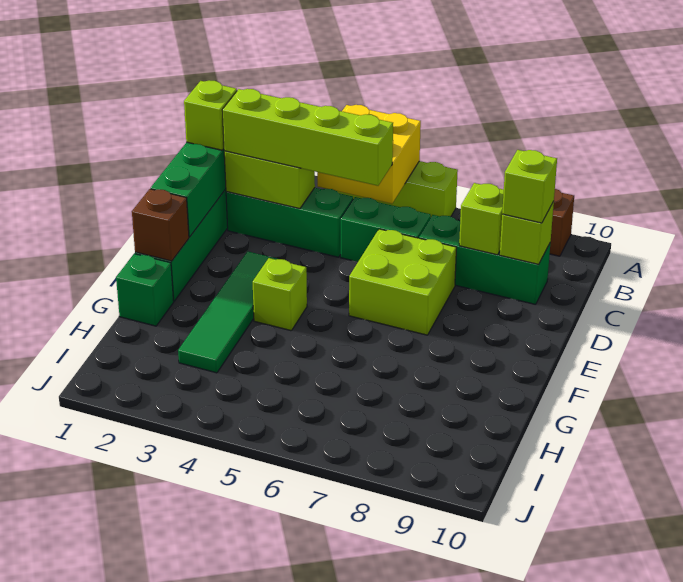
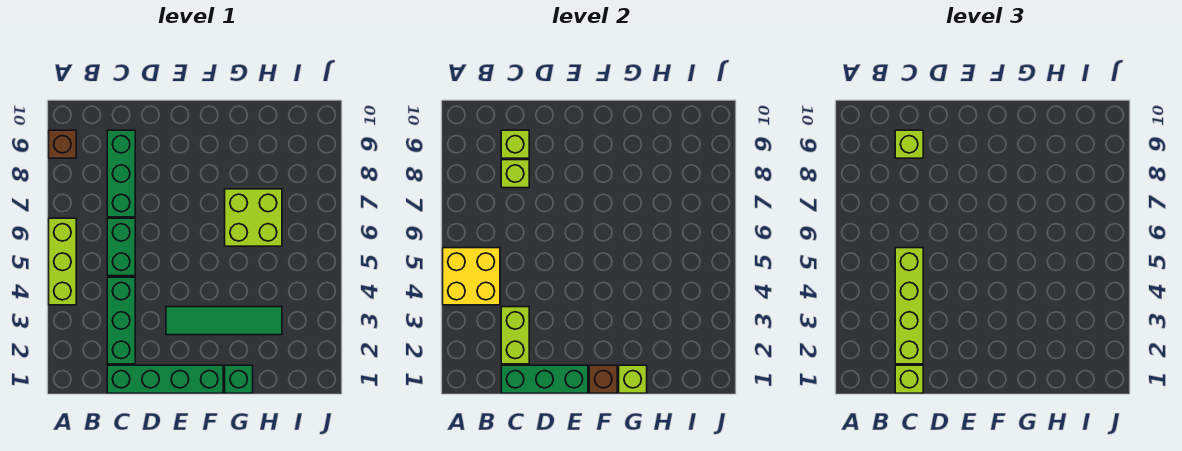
lime brick D6:E7 level 1 -> lime brick G6:H7 level 1
lime brick F4 level 1 -> lime brick G1 level 2

